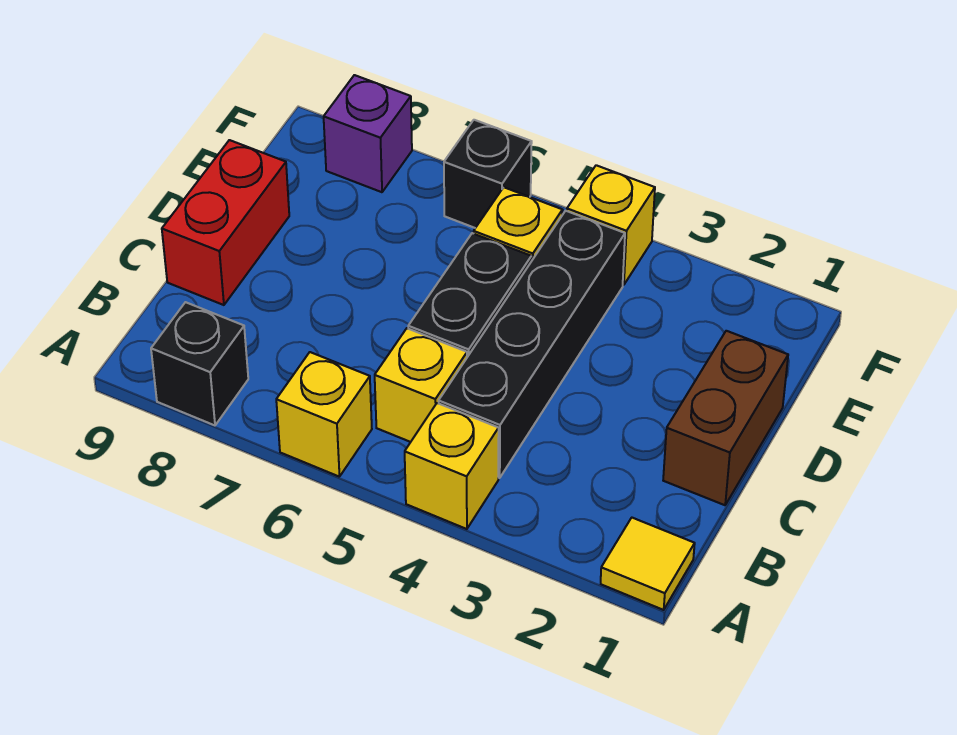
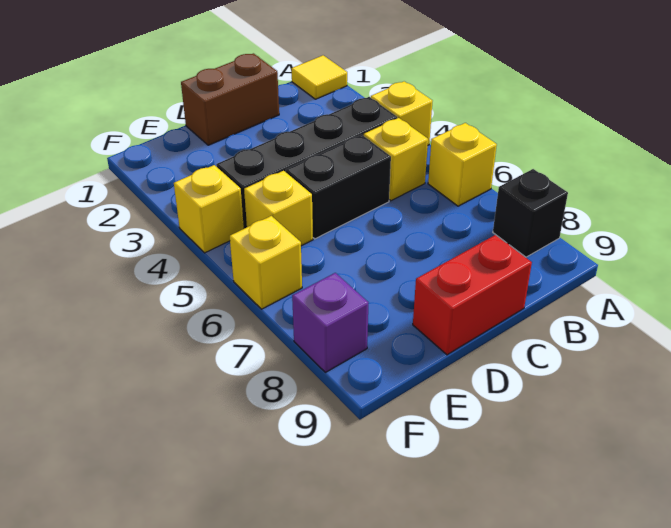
black brick F6 level 1 -> yellow brick F6 level 1

